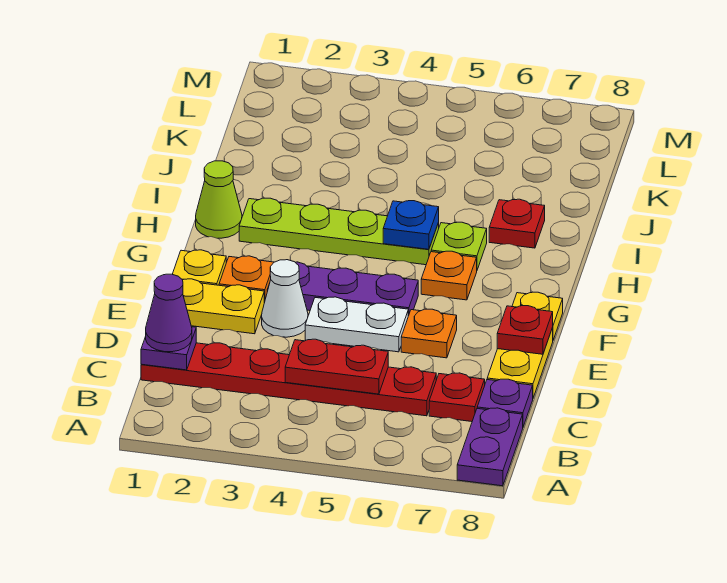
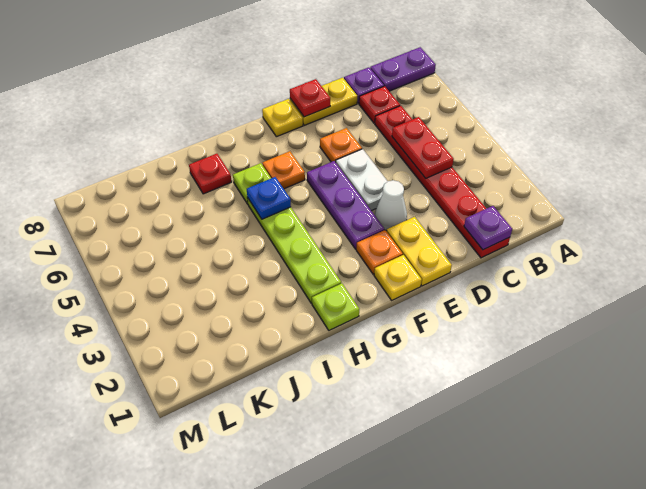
purple cone C1 level 3 -> none
lime cone H1 level 1 -> lime plate H1 level 1

